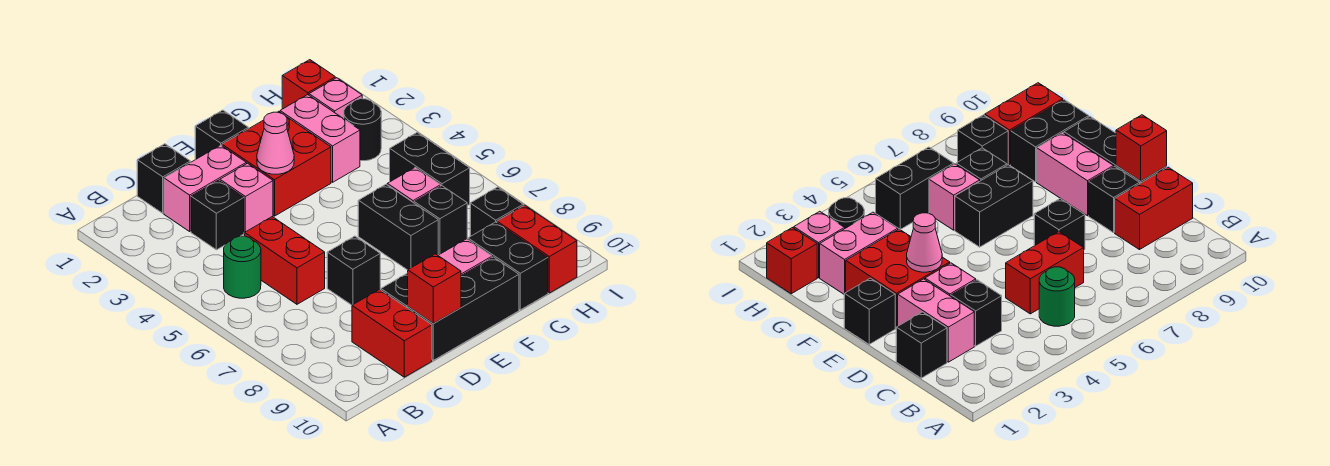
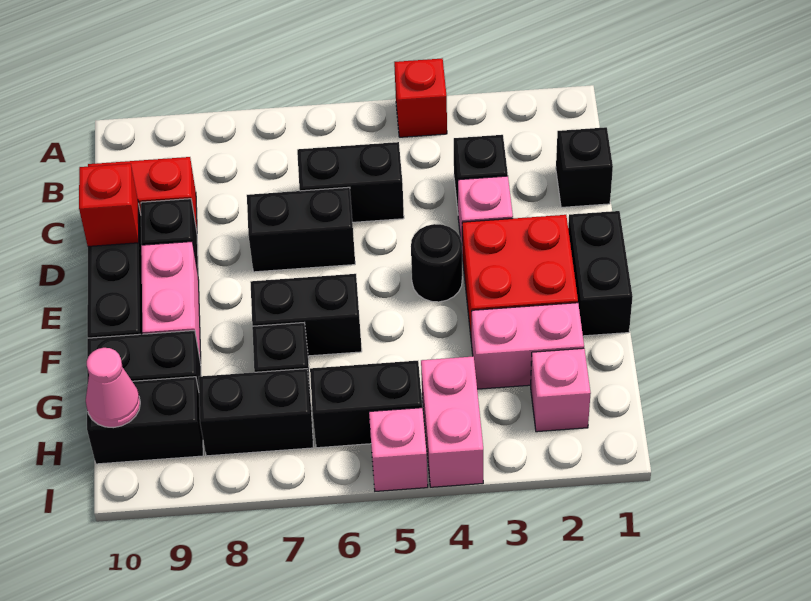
green round brick B5 level 1 -> none
pink brick C2:D2 level 1 -> pink brick H4:I4 level 1
red brick C5:C6 level 1 -> black brick C5:C6 level 1
black brick D7 level 1 -> black brick D6:D7 level 1
black brick E1 level 1 -> black brick E1:F1 level 1
pink cone E3 level 2 -> pink cone H10 level 2
pink brick G6 level 1 -> pink brick I5 level 1
red brick H1 level 1 -> red brick A4 level 1
black round brick H3 level 1 -> black round brick E4 level 1
black brick H8 level 1 -> black brick H7:H8 level 1
red brick H9:H10 level 1 -> black brick H9:H10 level 1

